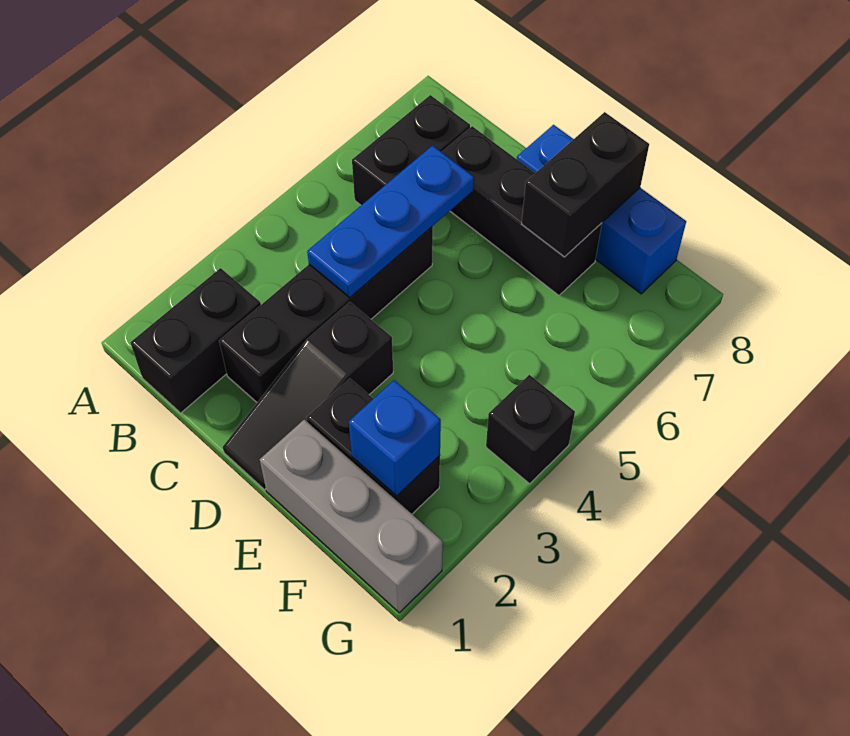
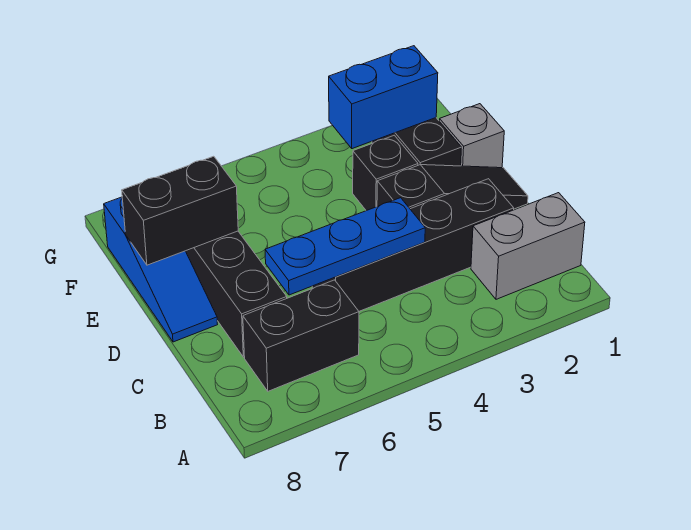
black brick B1:B2 level 1 -> grey brick B1:B2 level 1
blue brick D8:F8 level 1 -> blue slope D8:F8 level 1 top F
grey brick E1:G1 level 1 -> grey brick E1 level 1
blue brick F2 level 2 -> blue brick F2:F3 level 2
black brick G4 level 1 -> black brick E3 level 1

